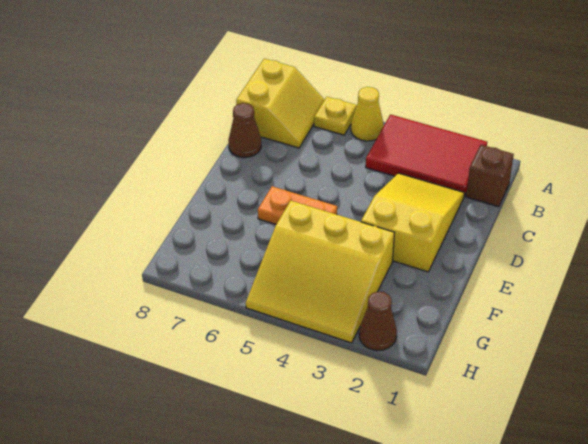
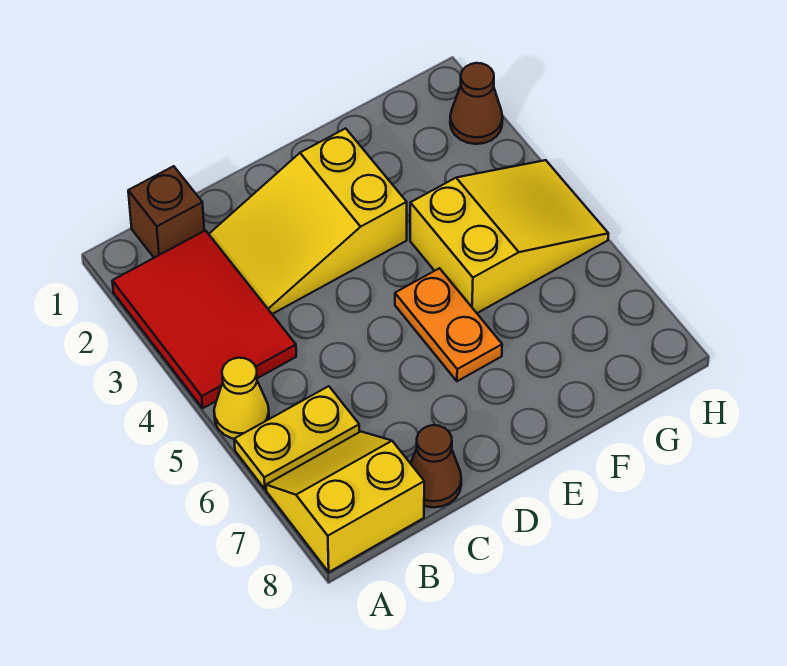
yellow plate A6 level 1 -> yellow plate A6:B6 level 1
yellow slope F3:H5 level 1 top F -> yellow slope F4:H5 level 1 top F

